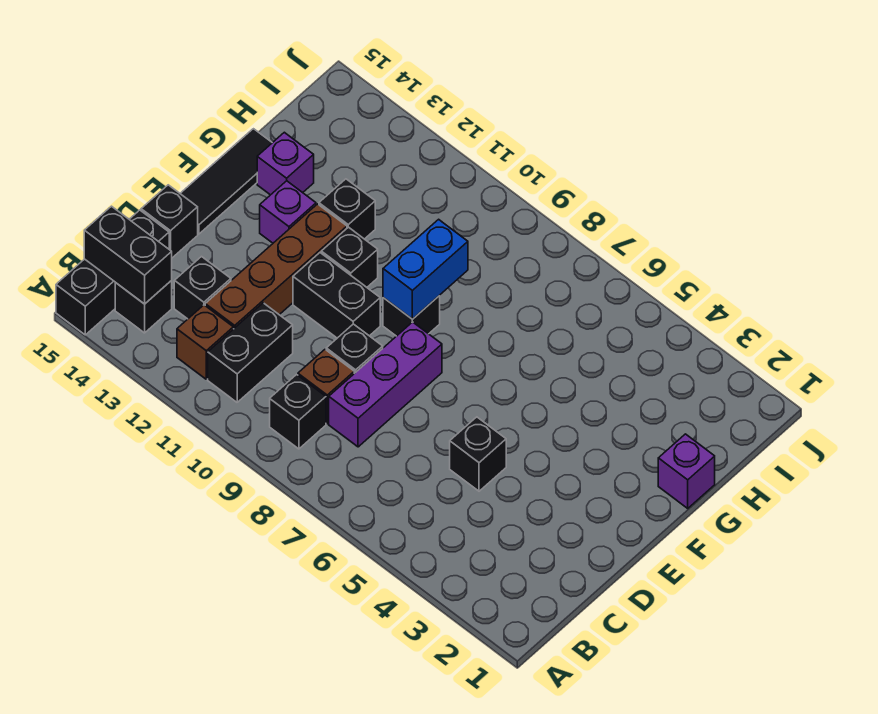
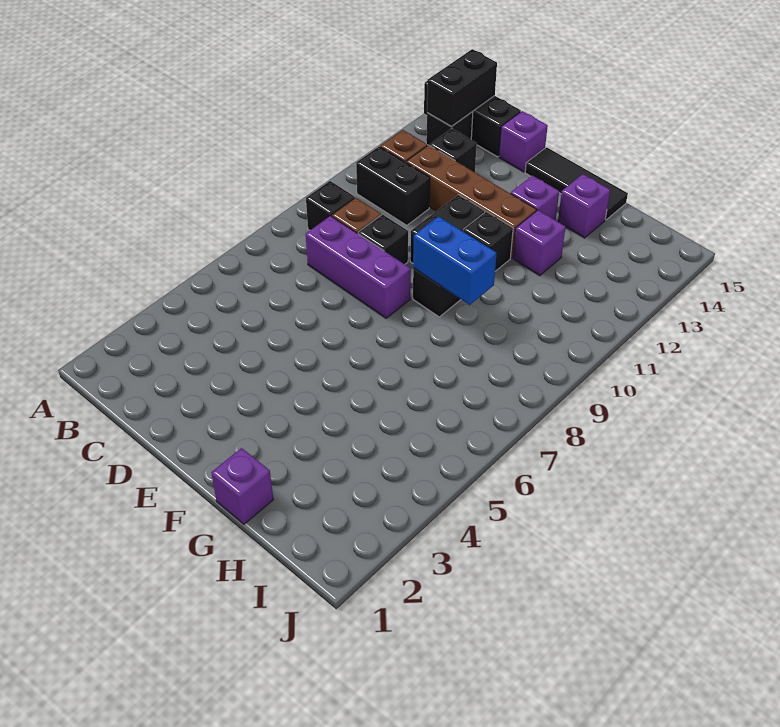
black brick D5 level 1 -> none
black brick D15 level 1 -> purple brick D15 level 1
black brick G12 level 1 -> purple brick G12 level 1

